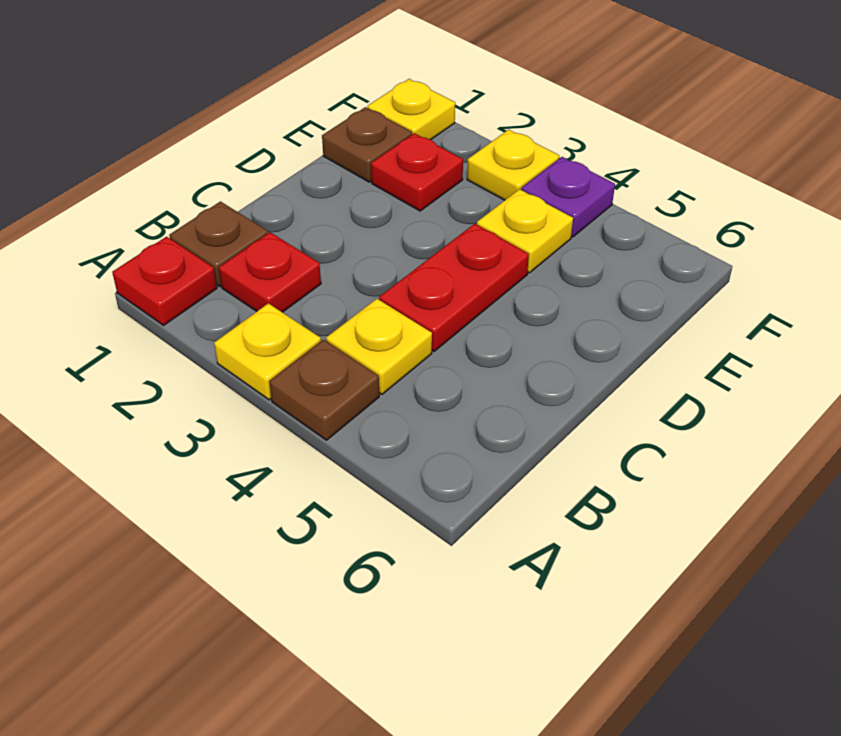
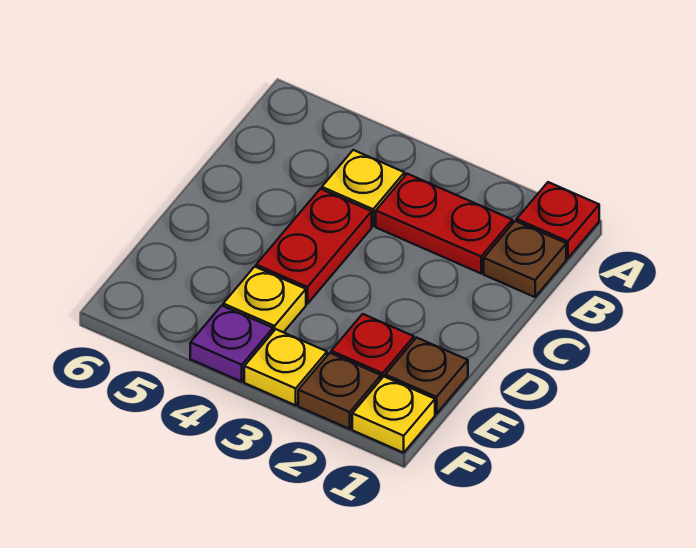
yellow plate A3 level 1 -> none
brown plate A4 level 1 -> brown plate F2 level 1
red plate B2 level 1 -> red plate B2:B3 level 1

